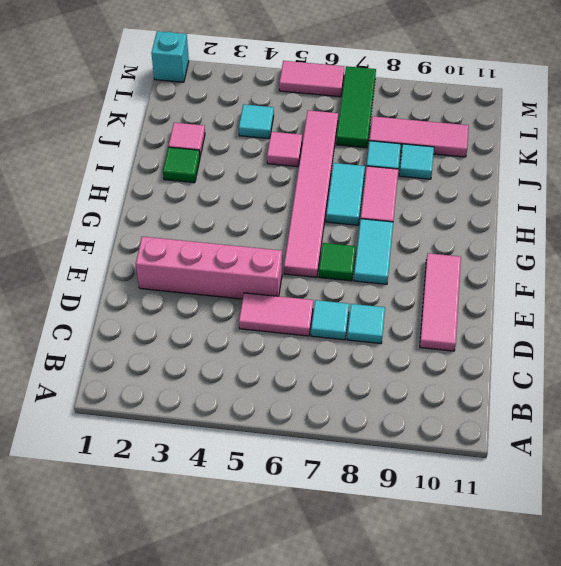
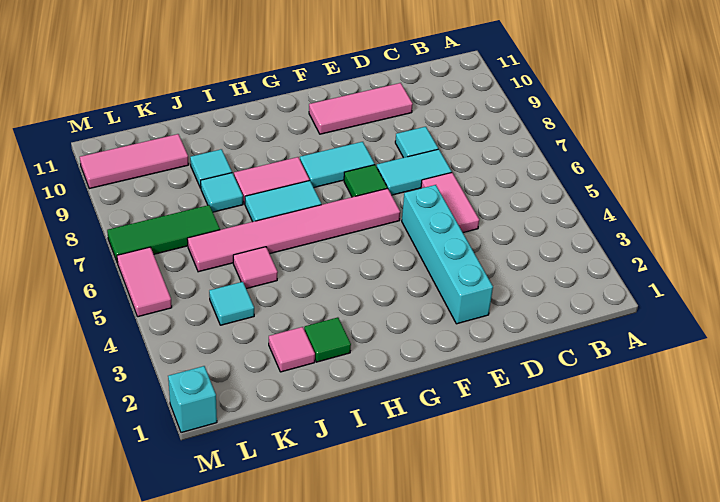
cyan tile D7 level 1 -> cyan tile D7:E7 level 1
pink brick E2:E5 level 1 -> cyan brick E2:E5 level 1
pink tile K8:K10 level 1 -> pink tile K10:M10 level 1

